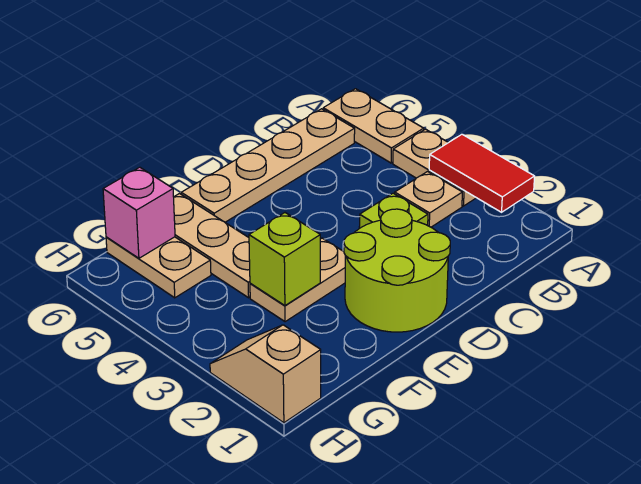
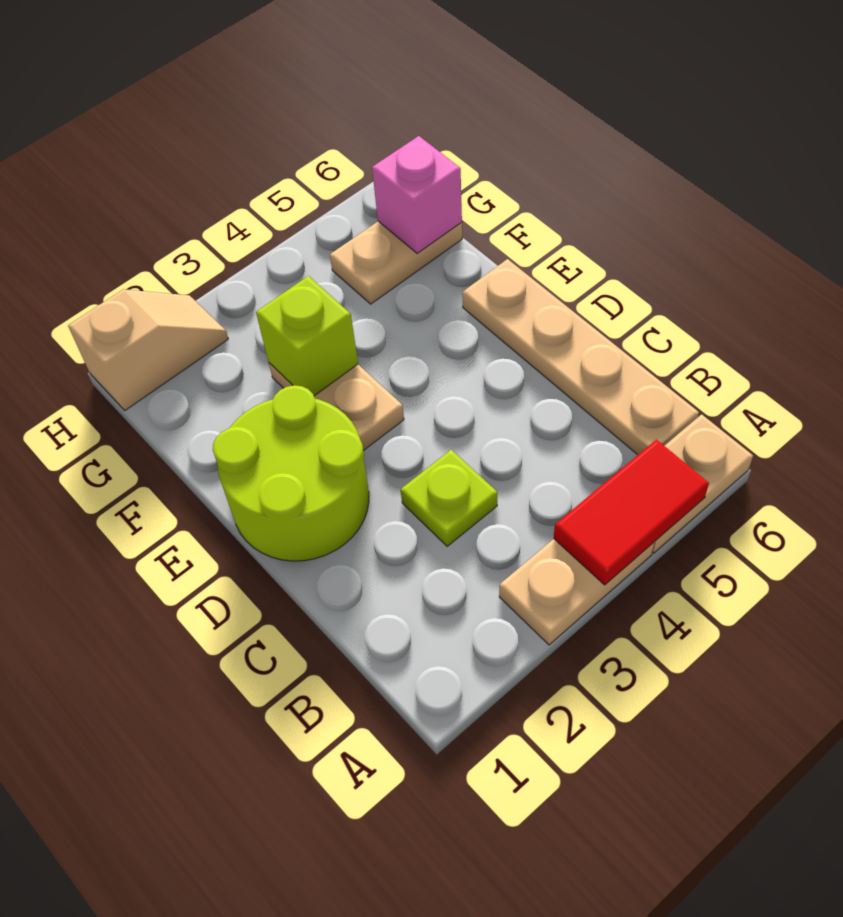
red tile A2:A3 level 2 -> red tile A4:A5 level 2
tan plate B3 level 1 -> none
tan plate F4:F6 level 1 -> none

